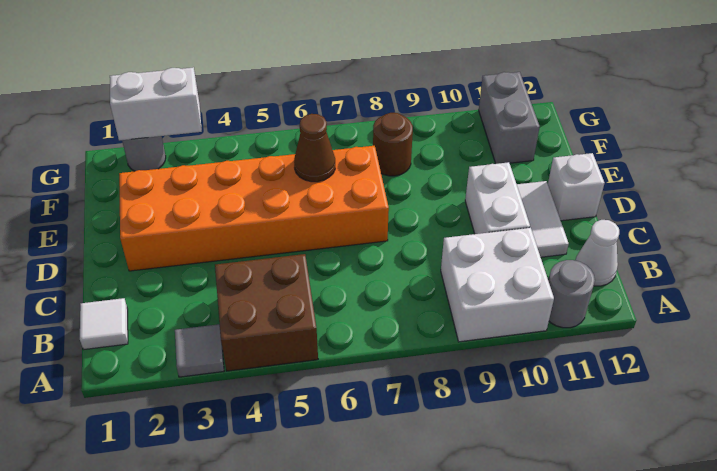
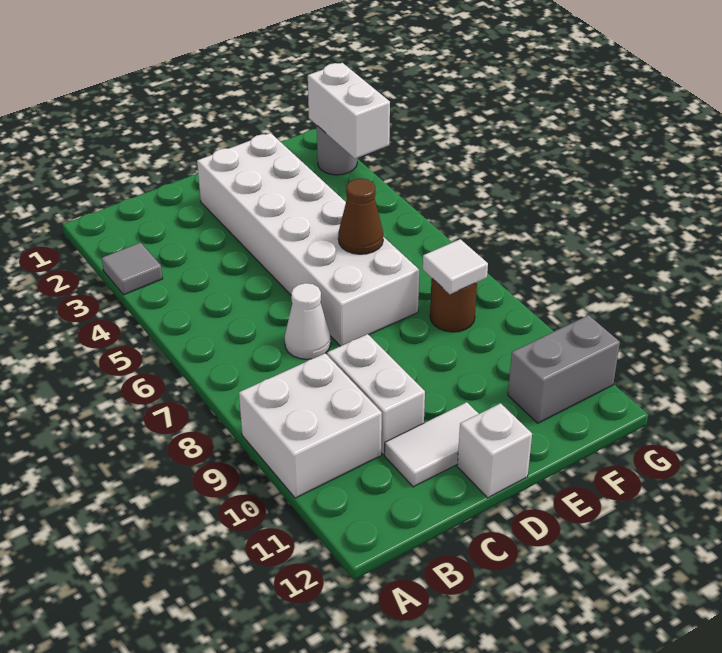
brown brick A4:B5 level 1 -> none
grey round brick A11 level 1 -> none
white tile B1 level 1 -> white tile F8 level 2
white cone B12 level 1 -> white cone C7 level 1
white brick C10:D10 level 1 -> white brick C9:C10 level 1
orange brick D2:E7 level 1 -> white brick D2:E7 level 1

